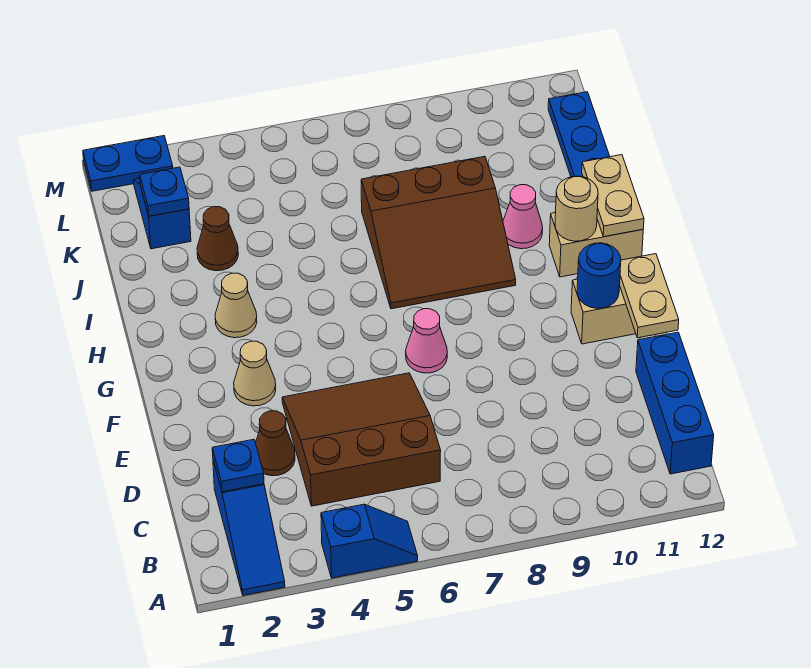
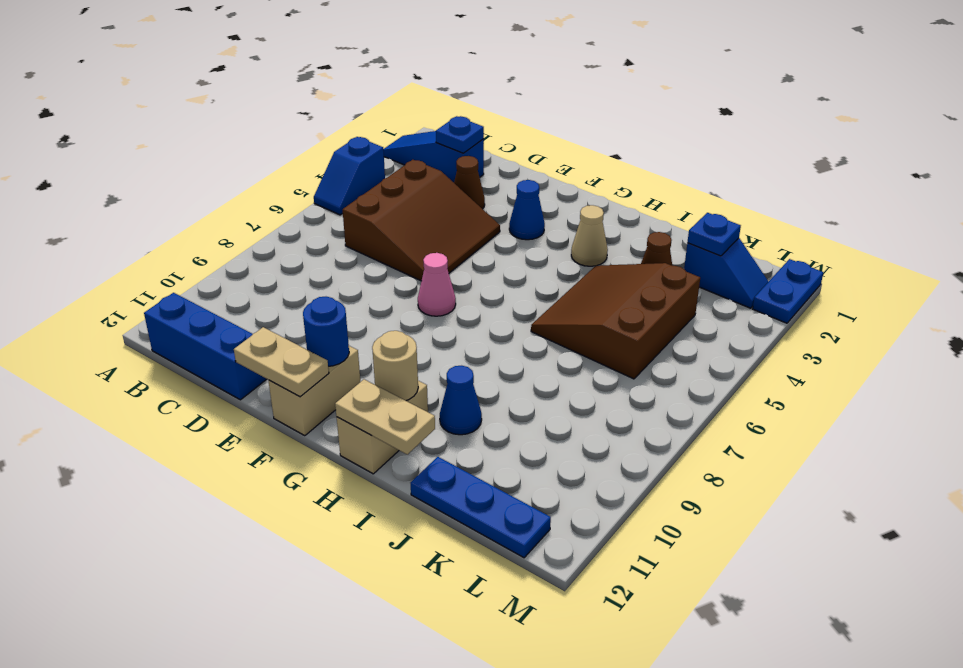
tan cone F3 level 1 -> blue cone F3 level 1
brown slope H7:J9 level 1 top J -> brown slope I4:K6 level 1 top K
pink cone I10 level 1 -> blue cone I10 level 1

